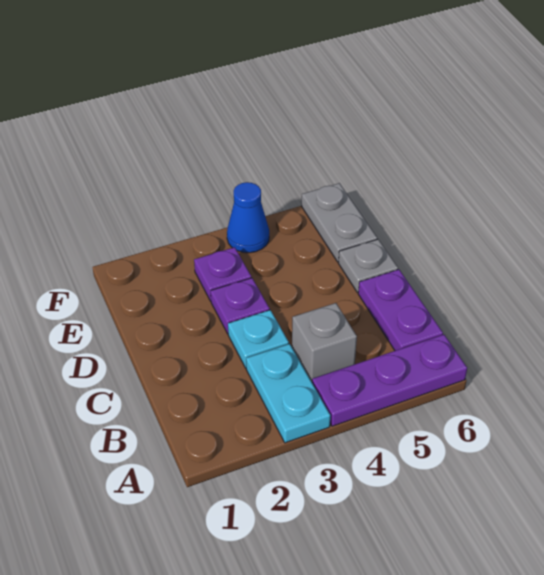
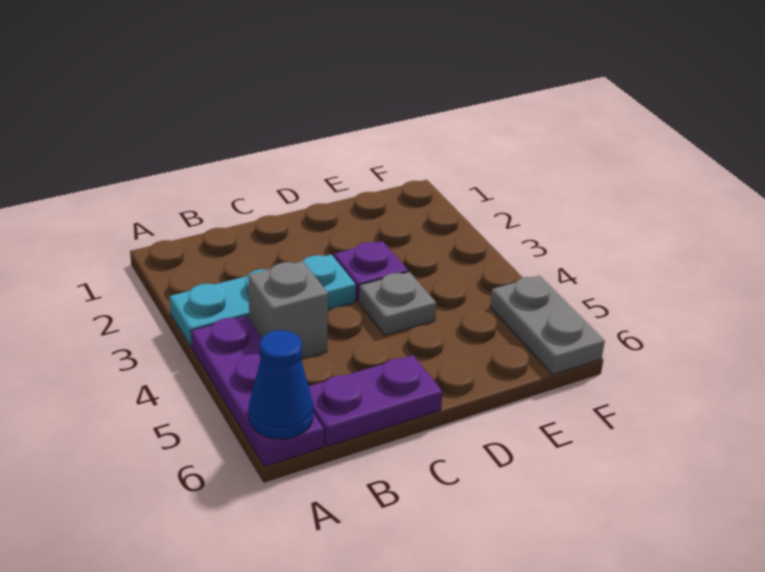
grey plate D6 level 1 -> grey plate D4 level 1
purple plate E3 level 1 -> none
grey plate E6:F6 level 1 -> grey plate F5:F6 level 1
blue cone F4 level 1 -> blue cone A6 level 2

